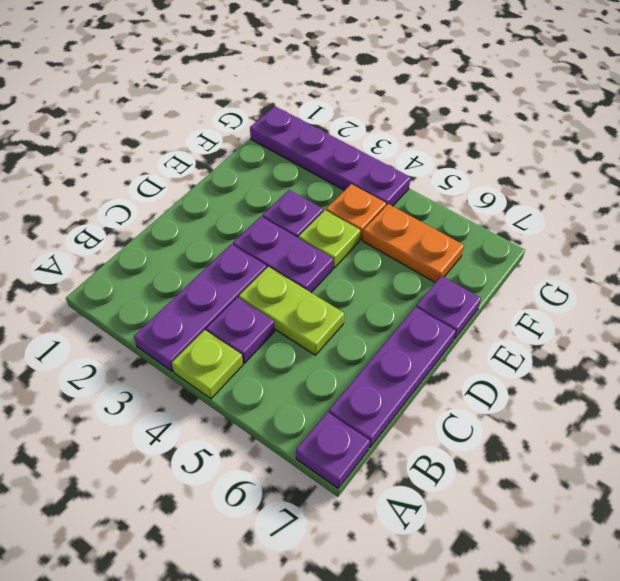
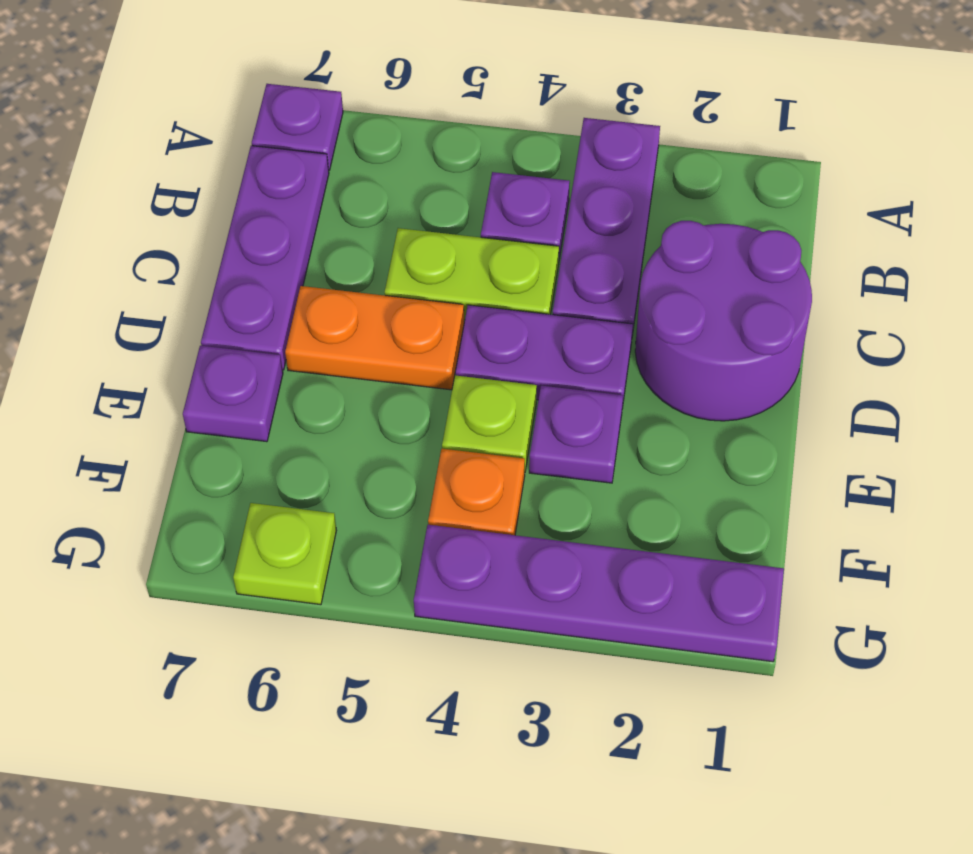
lime plate A4 level 1 -> lime plate G6 level 1
none -> purple round brick C1:D2 level 1
orange plate F5:F6 level 1 -> orange plate D5:D6 level 1

